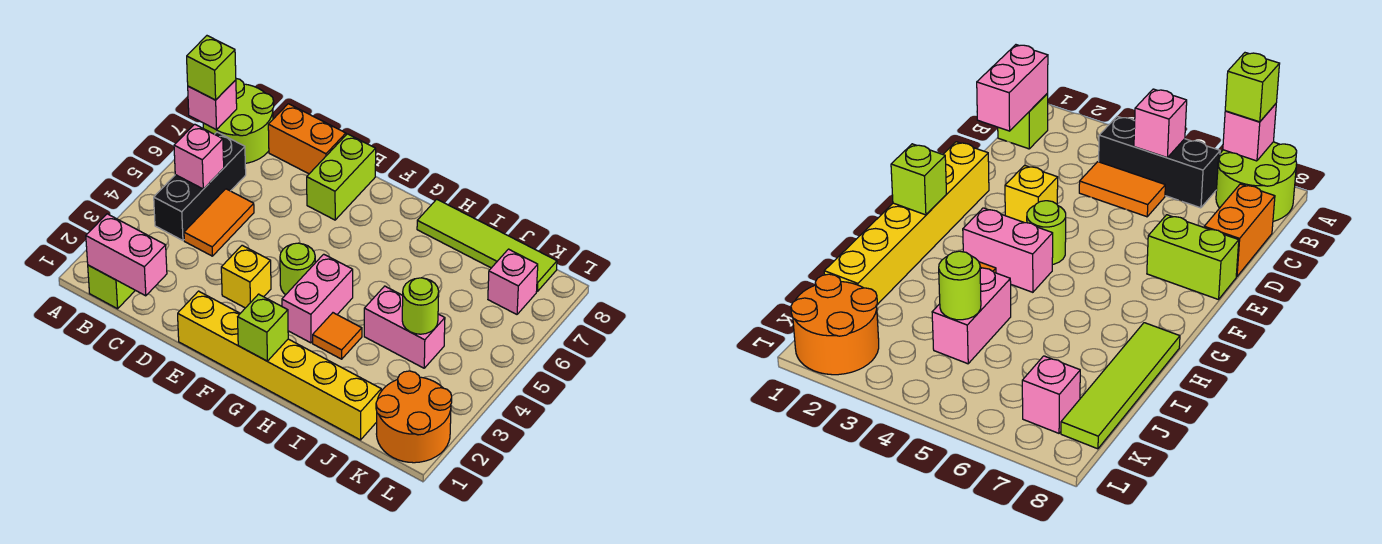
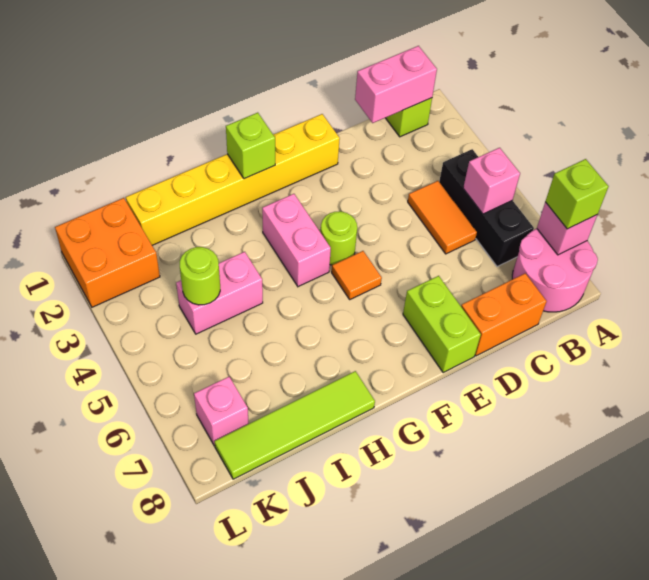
lime round brick A7:B8 level 1 -> pink round brick A7:B8 level 1
yellow brick E3 level 1 -> none
orange tile H3 level 1 -> orange tile F5 level 1
orange round brick K1:L2 level 1 -> orange brick K1:L2 level 1

